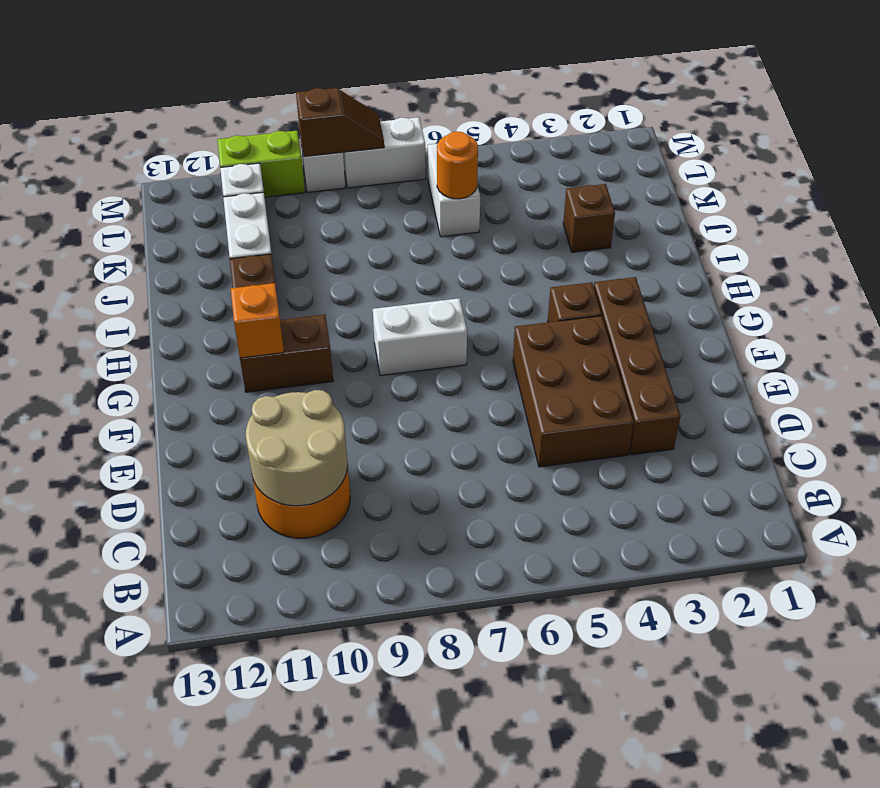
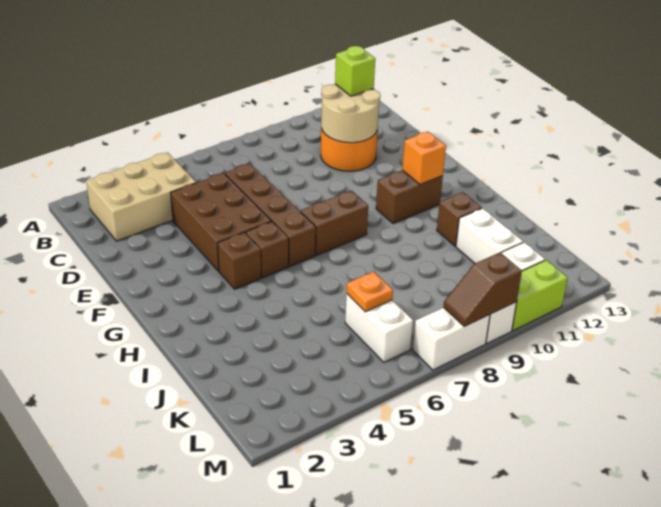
none -> tan brick B2:C4 level 1
none -> lime brick C11 level 3
brown brick D3:G3 level 1 -> brown brick D6:G6 level 1
white brick G7:G8 level 1 -> brown brick G7:G8 level 1
brown brick J3 level 1 -> brown brick G5 level 1
orange round brick K6 level 2 -> orange plate K6 level 2

